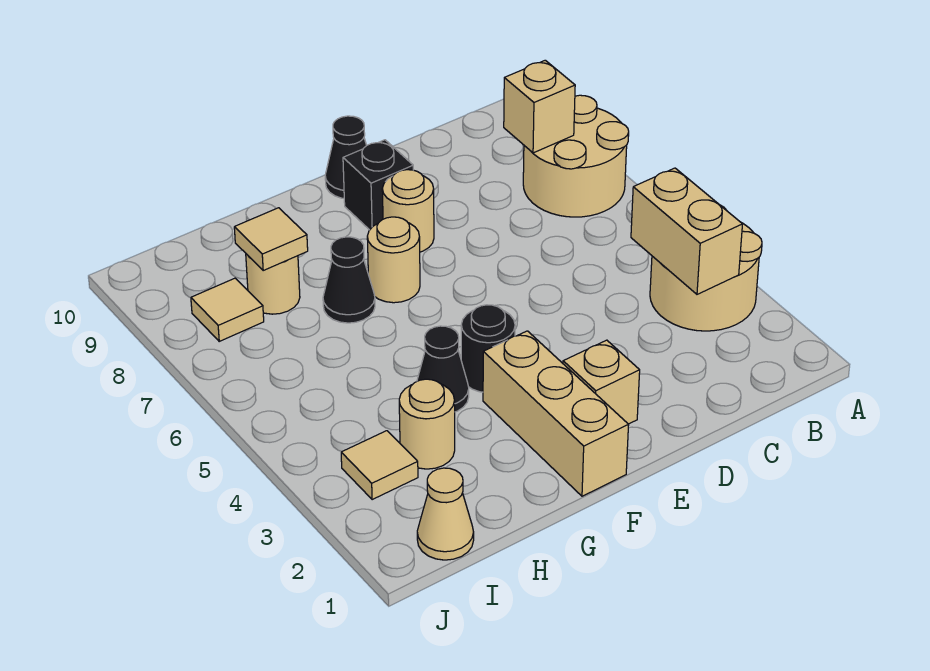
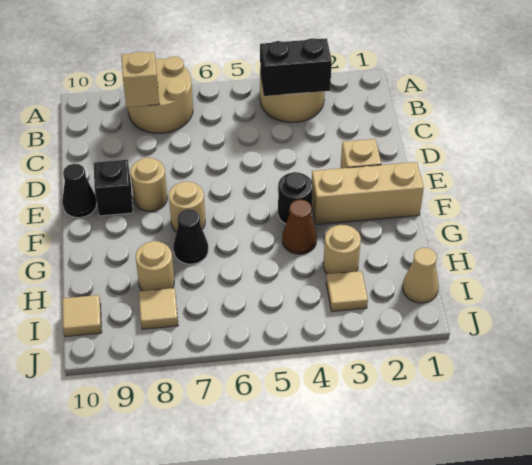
tan brick B3:B4 level 2 -> black brick B3:B4 level 2
black cone G4 level 1 -> brown cone G4 level 1
tan tile H8 level 2 -> tan tile I10 level 1

